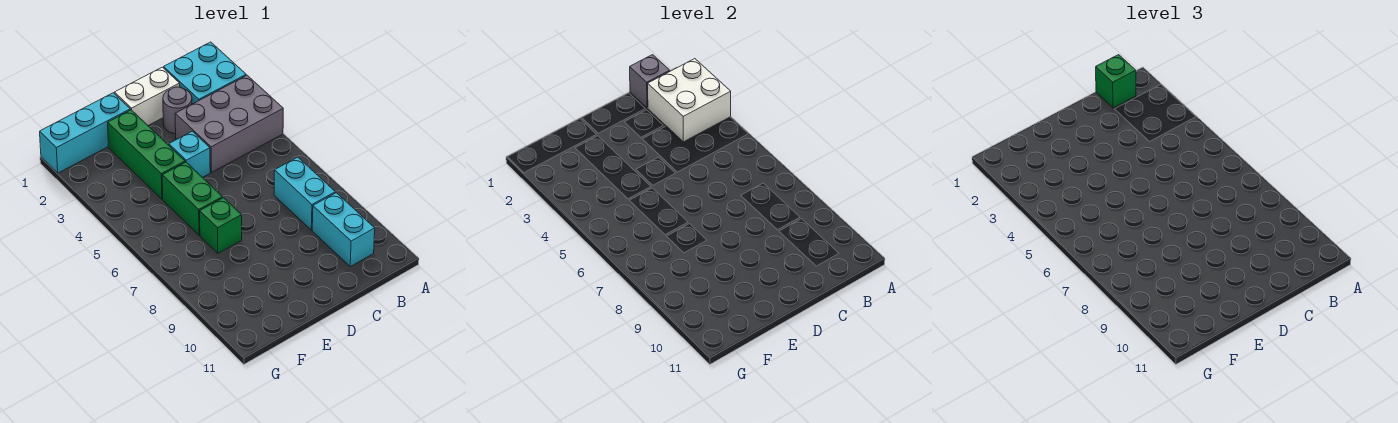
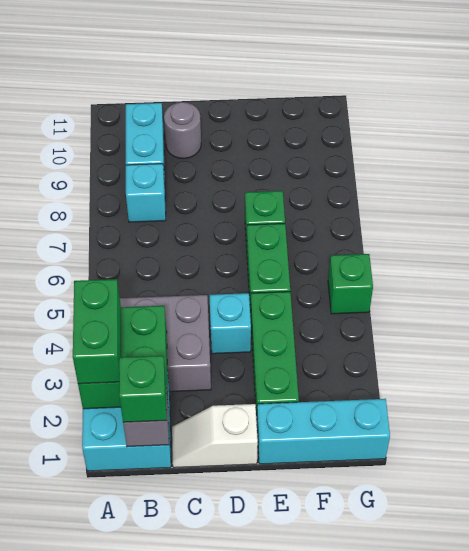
white brick A2:B3 level 2 -> green brick A2:B3 level 2
none -> green brick A2:A3 level 3
cyan brick B7:B8 level 1 -> cyan brick B8 level 1
white brick C1:D1 level 1 -> white slope C1:D1 level 1 top D
grey round brick C2 level 1 -> grey round brick C10 level 1
none -> green brick G5 level 1

